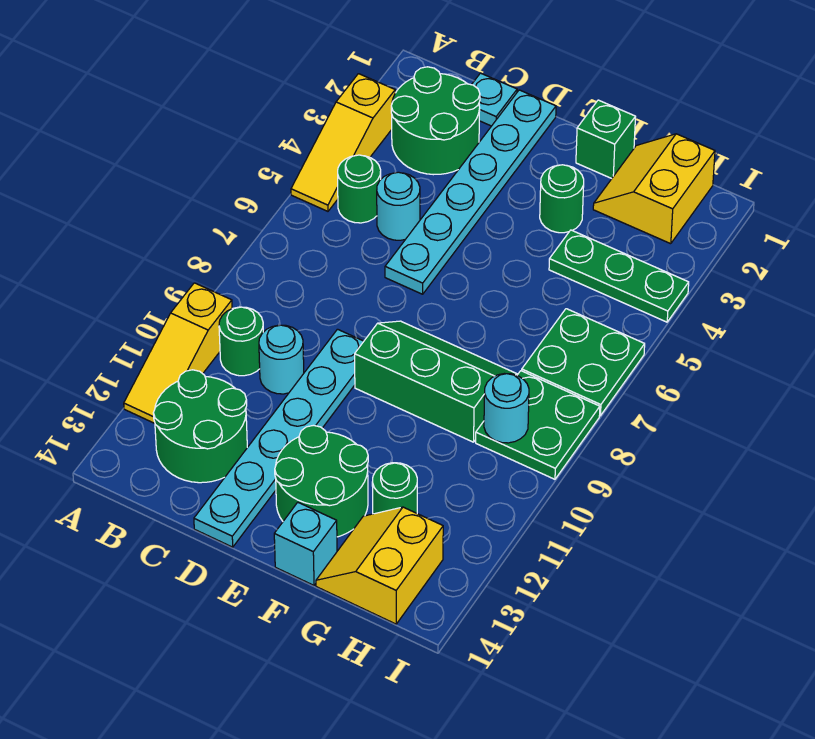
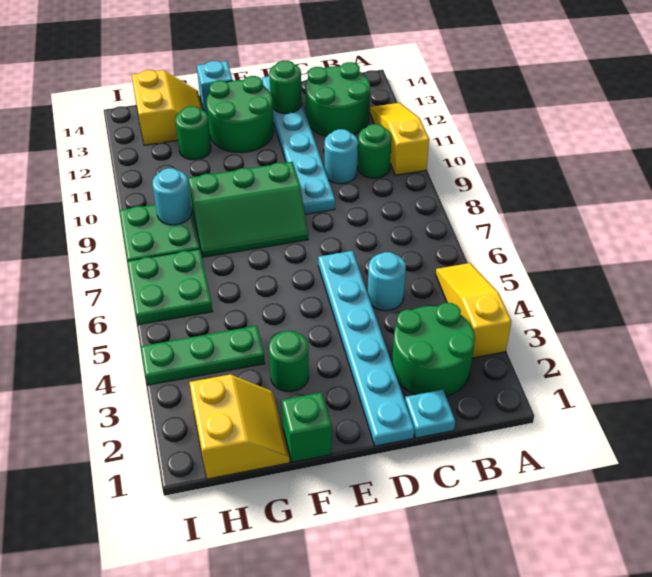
green round brick B5 level 1 -> green round brick D13 level 2

